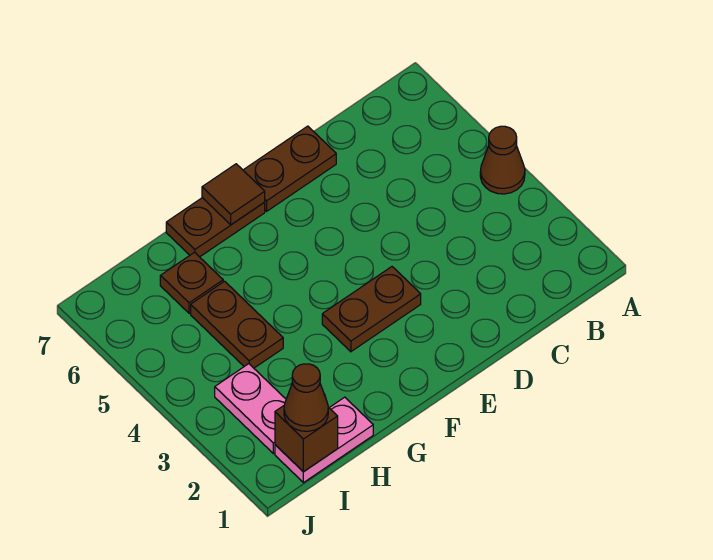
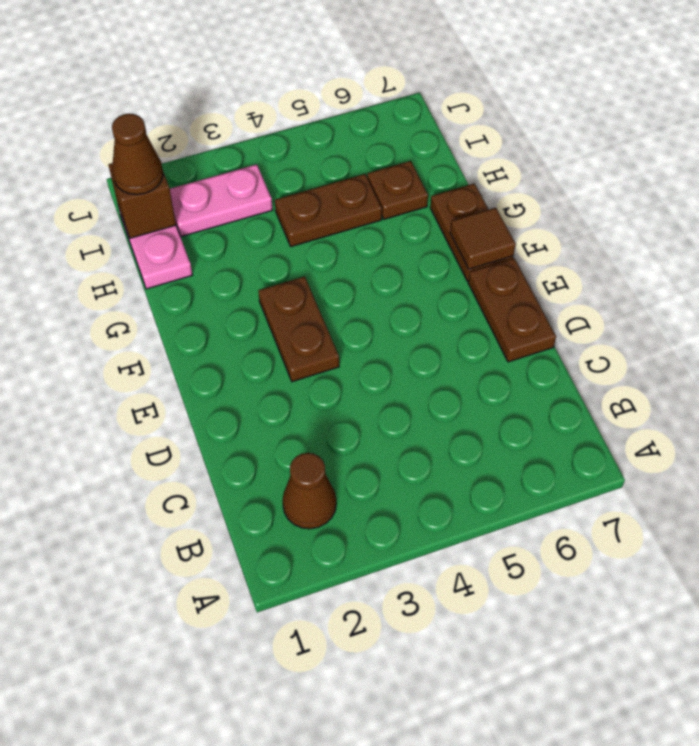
brown cone A4 level 1 -> brown cone B2 level 1

